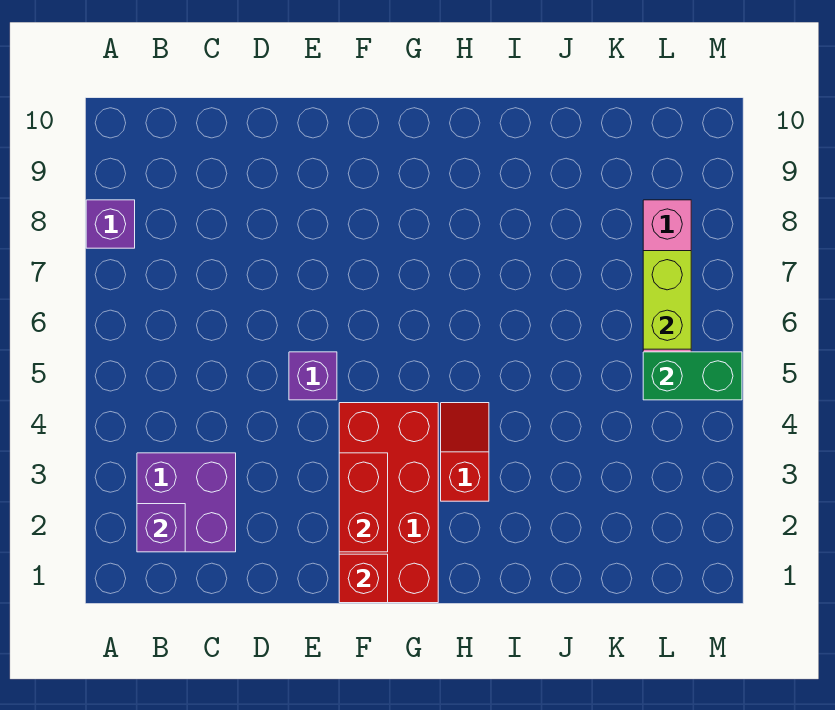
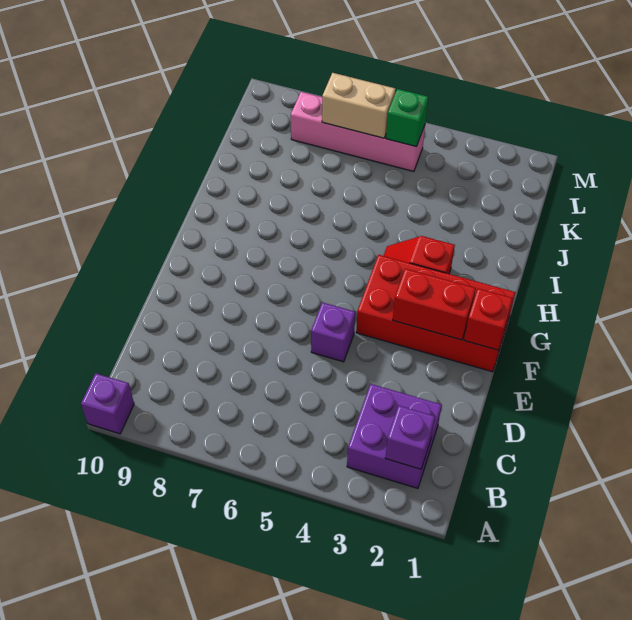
purple brick A8 level 1 -> purple brick A10 level 1
green brick L5:M5 level 2 -> green brick L5 level 2
lime brick L6:L7 level 2 -> tan brick L6:L7 level 2

